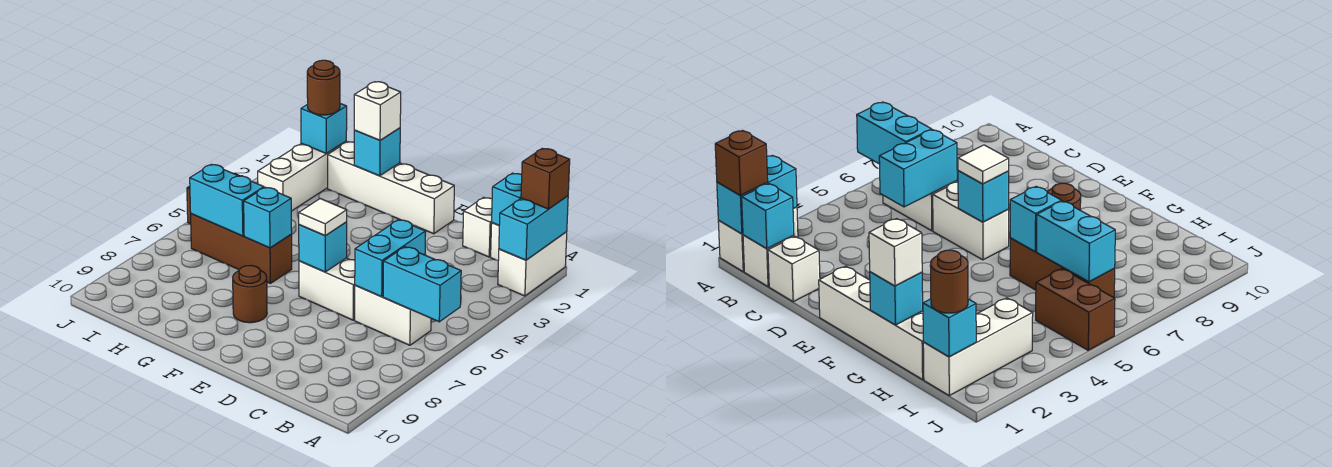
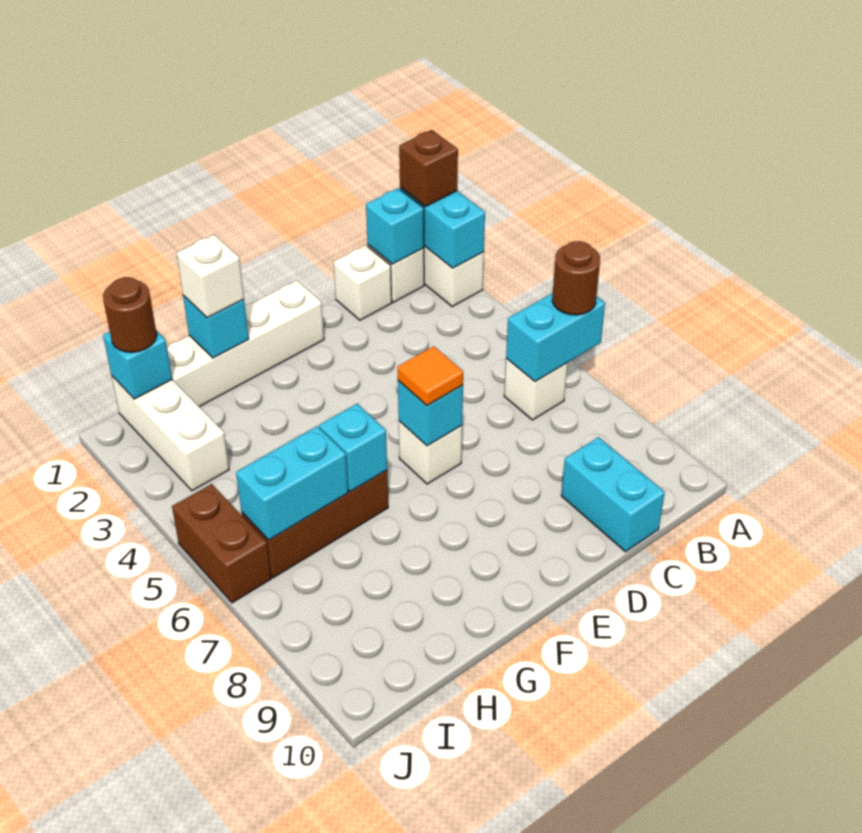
white brick B6:C6 level 1 -> white brick B6 level 1
cyan brick C5:C6 level 2 -> cyan brick C9:C10 level 1
white brick D6:E6 level 1 -> white brick E6 level 1
white tile E6 level 3 -> orange tile E6 level 3
brown round brick F8 level 1 -> brown round brick A6 level 3
brown brick I5:J5 level 1 -> brown brick J5:J6 level 1

